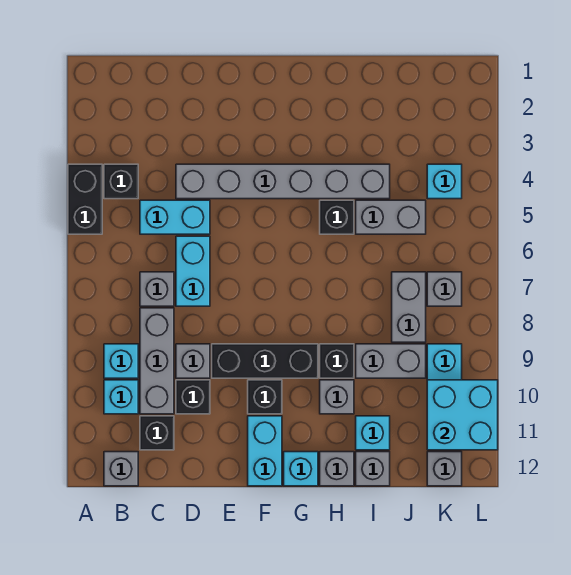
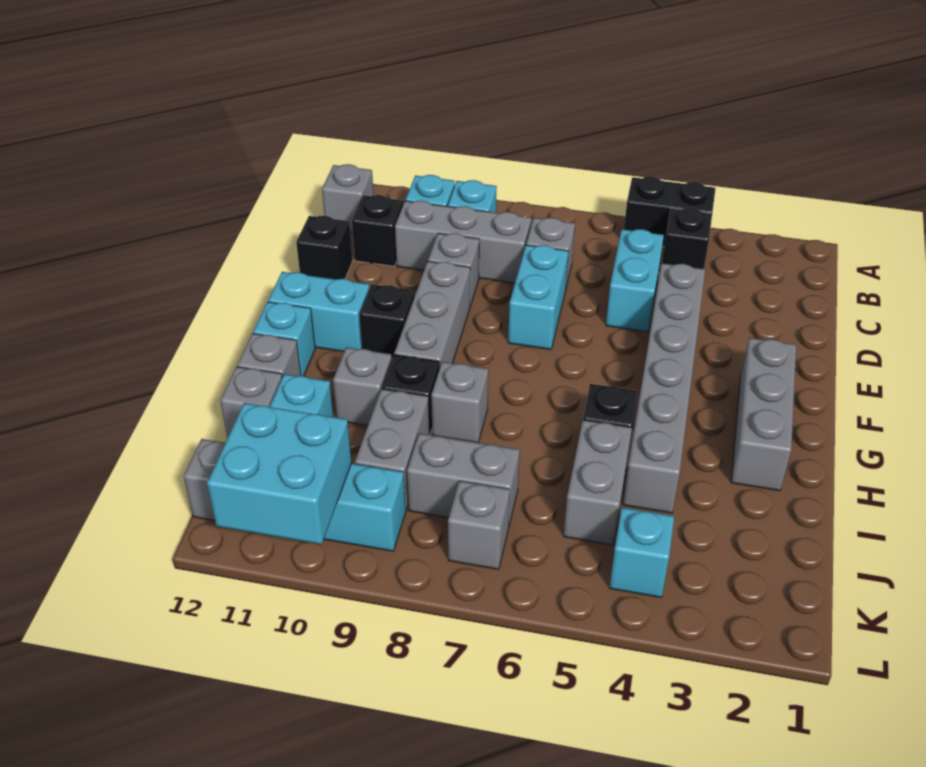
cyan brick D6:D7 level 1 -> cyan brick D7:E7 level 1
black brick D10 level 1 -> black brick D12 level 1
black brick E9:G9 level 1 -> grey brick E9:G9 level 1
none -> grey brick F2:H2 level 1
none -> grey brick H8 level 1

